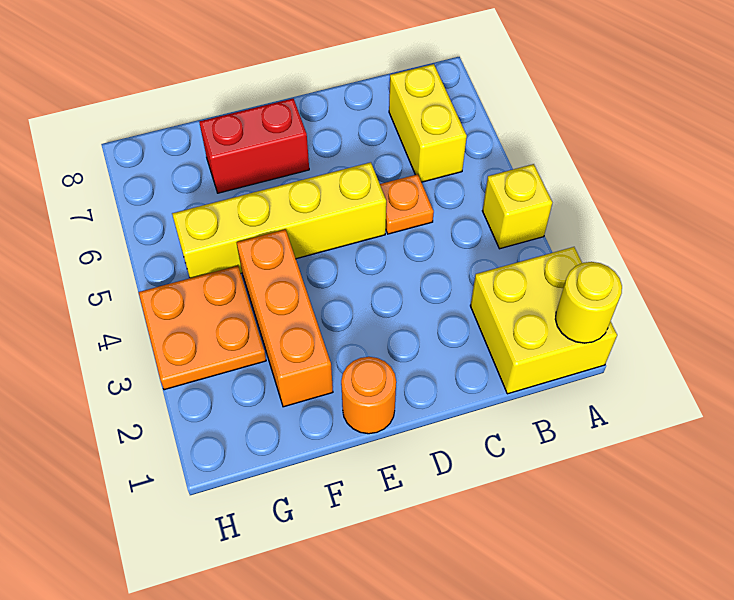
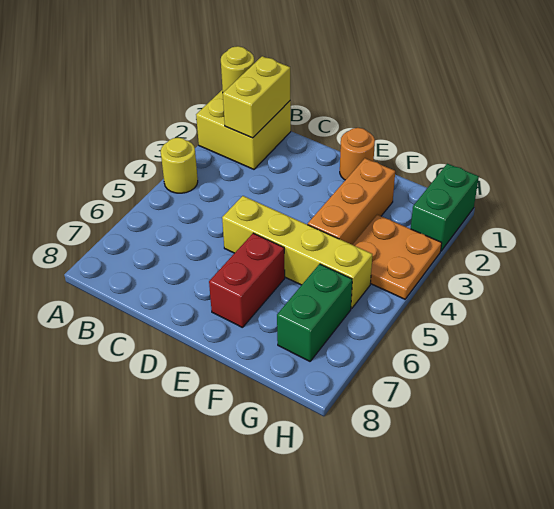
yellow brick A4 level 1 -> yellow round brick A4 level 1
yellow brick B6:B7 level 1 -> yellow brick B1:B2 level 2
orange plate C5 level 1 -> none
red brick E7:F7 level 1 -> red brick E6:E7 level 1
none -> green brick G6:G7 level 1
none -> green brick H1:H2 level 1

